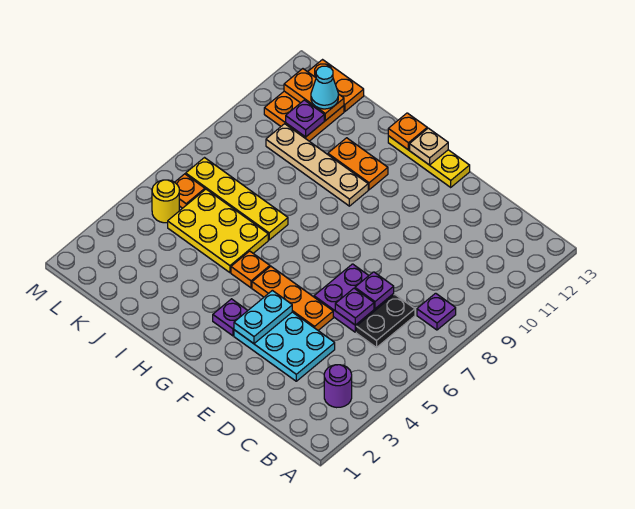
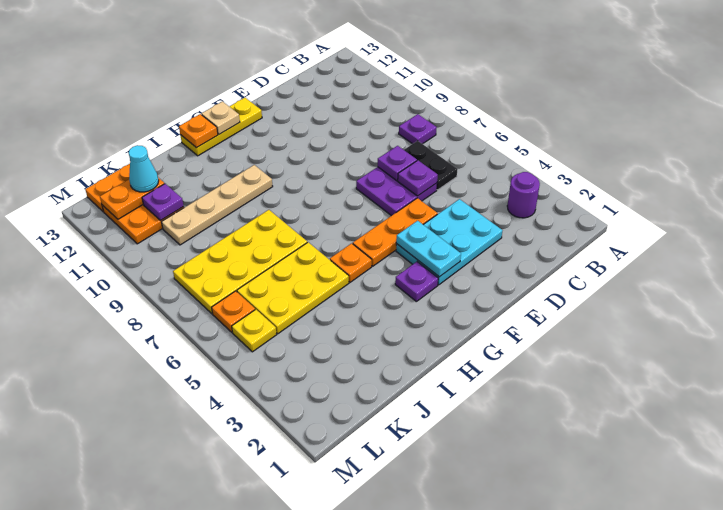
orange plate H11:I11 level 1 -> none
yellow plate I7:L7 level 1 -> yellow plate I7:L8 level 1
yellow round brick L5 level 1 -> yellow plate L5 level 1

